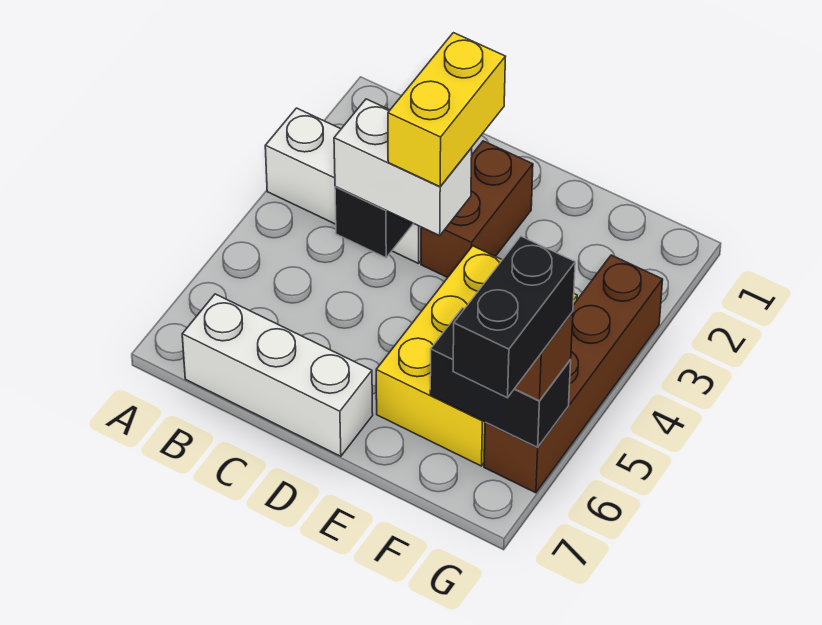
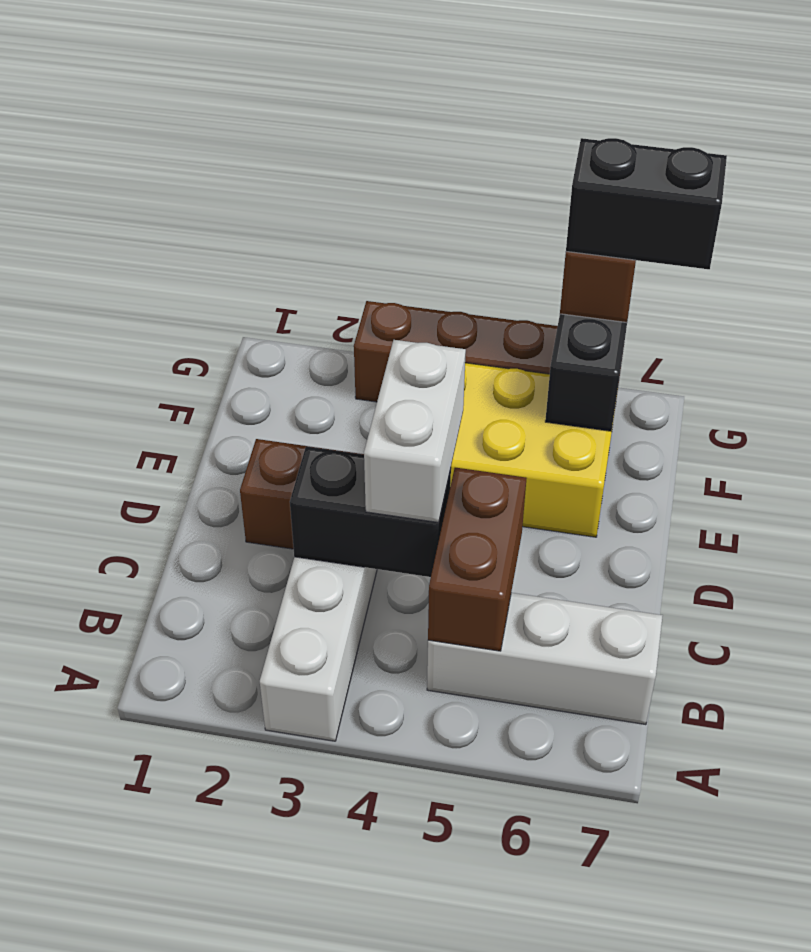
none -> brown brick B5:C5 level 2
white brick B7:D7 level 1 -> white brick B5:B7 level 1
yellow brick D3:D4 level 4 -> none

